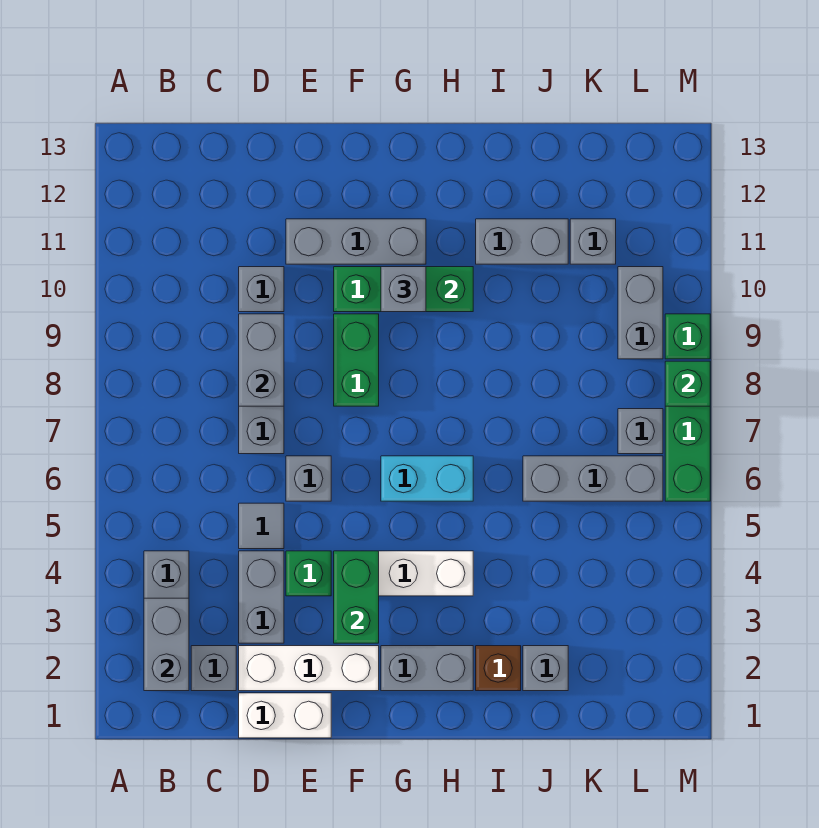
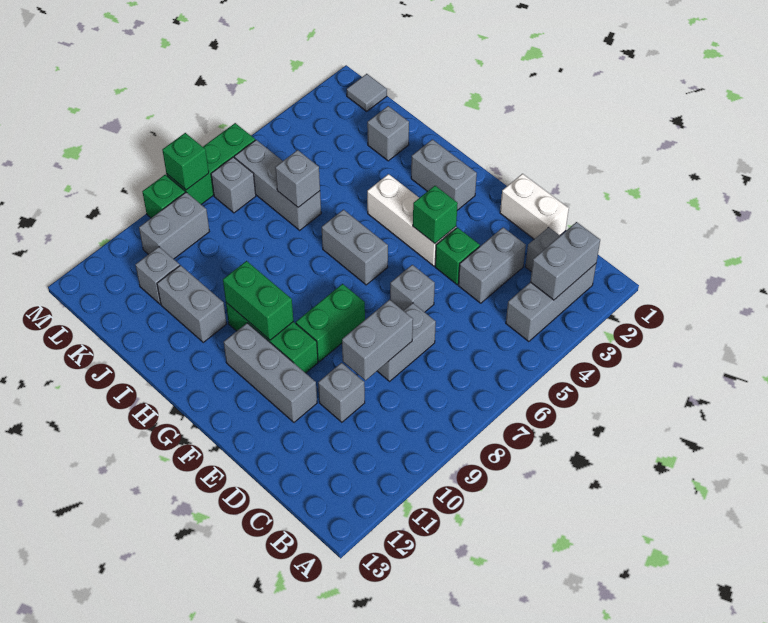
white brick D2:F2 level 1 -> none
grey tile D5 level 1 -> grey tile L1 level 1
green brick F3:F4 level 2 -> green brick F4 level 2
cyan brick G6:H6 level 1 -> grey brick G6:H6 level 1
grey brick G10 level 3 -> grey brick J6 level 2
brown brick I2 level 1 -> none

